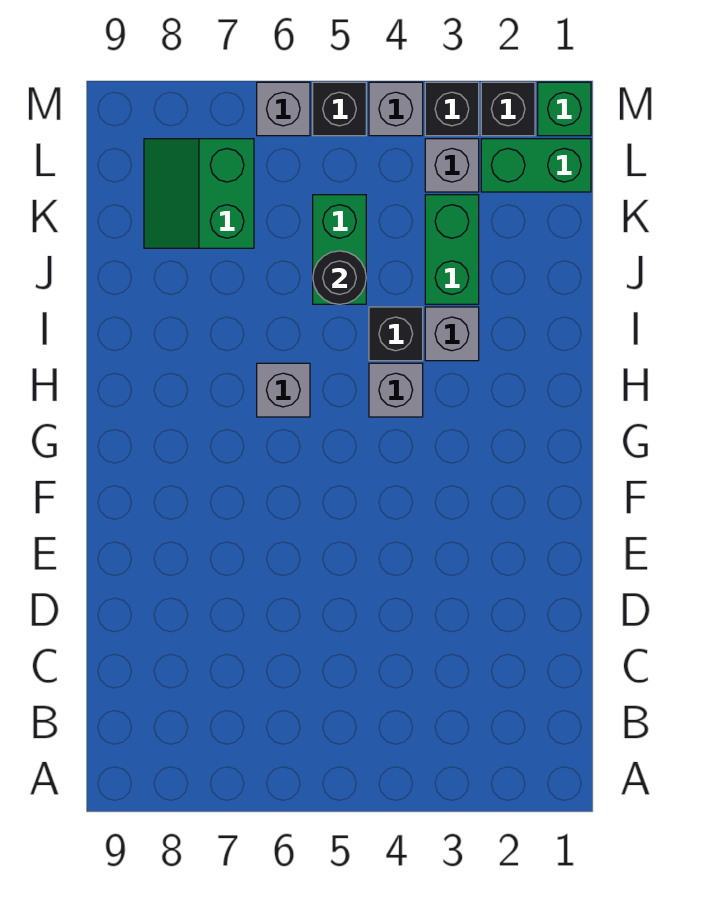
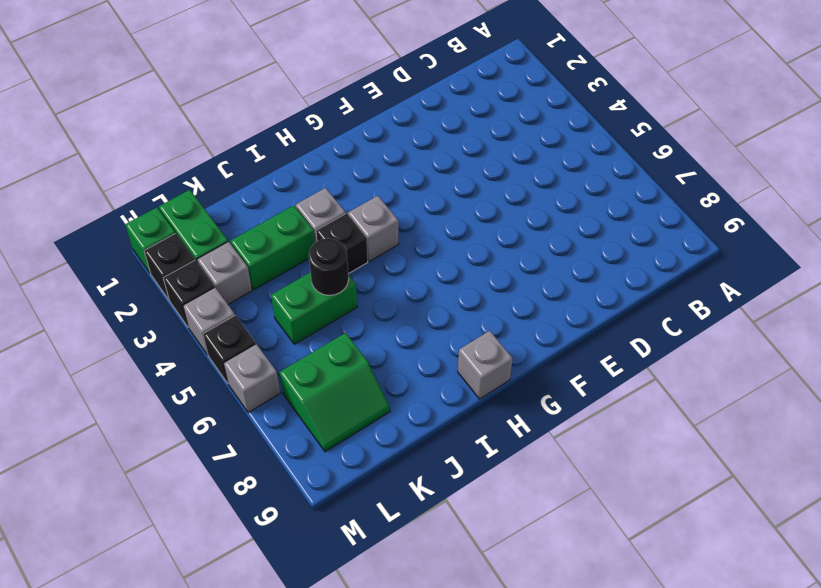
grey brick H6 level 1 -> grey brick H9 level 1

